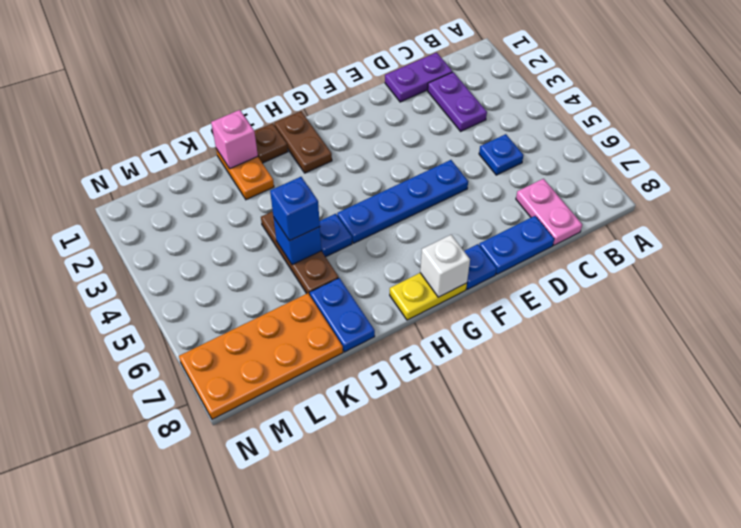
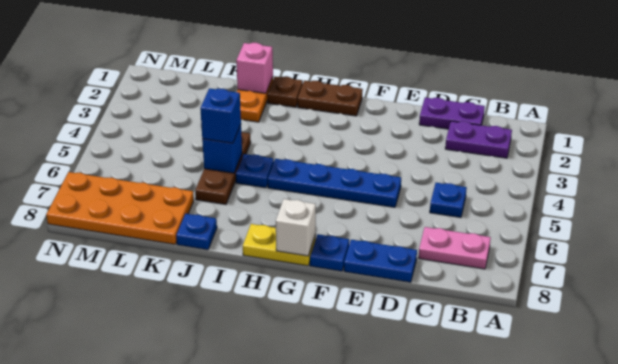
purple plate C2:C3 level 1 -> purple plate B2:C2 level 1
pink plate C7:C8 level 1 -> pink plate B7:C7 level 1
brown plate H1:H2 level 1 -> brown plate G1:H1 level 1
blue plate J7:J8 level 1 -> blue plate J8 level 1

